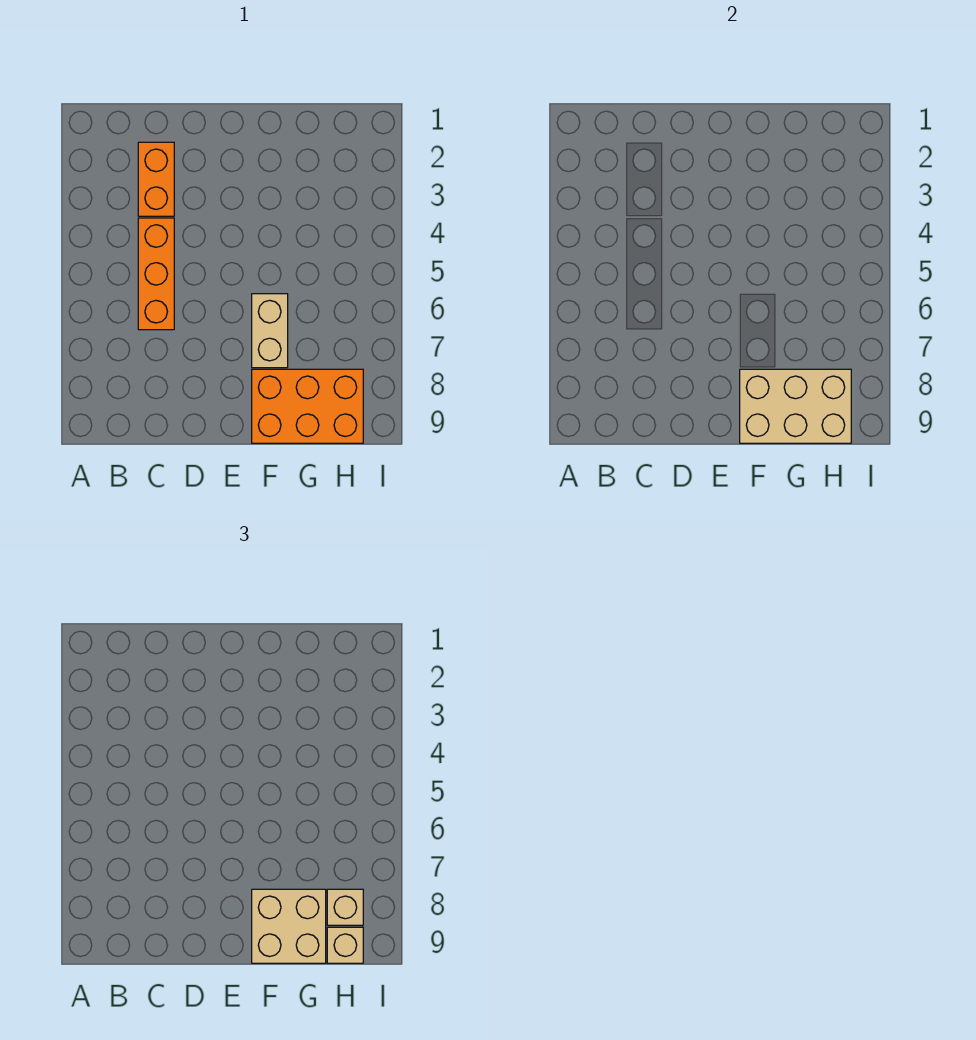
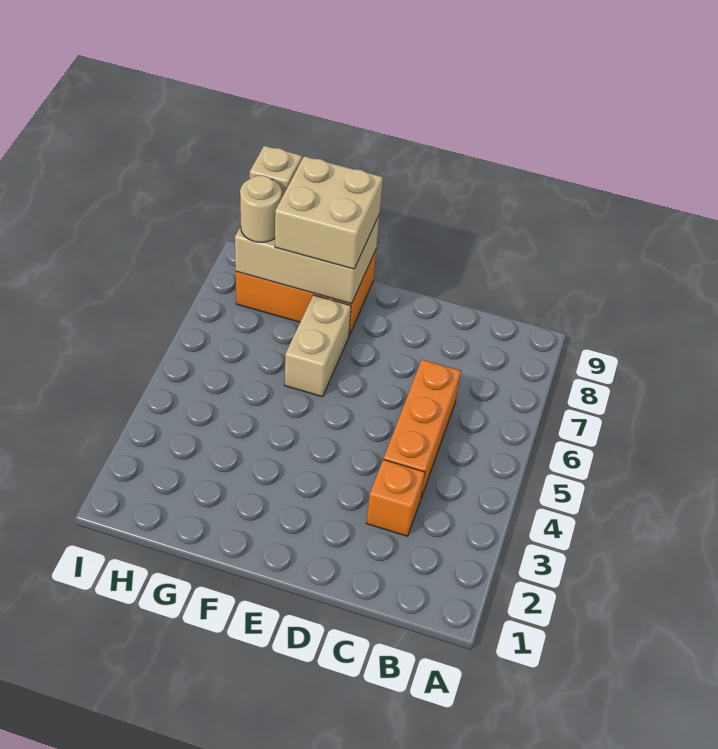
orange brick C2:C3 level 1 -> orange brick C3 level 1
tan brick H8 level 3 -> tan round brick H8 level 3

